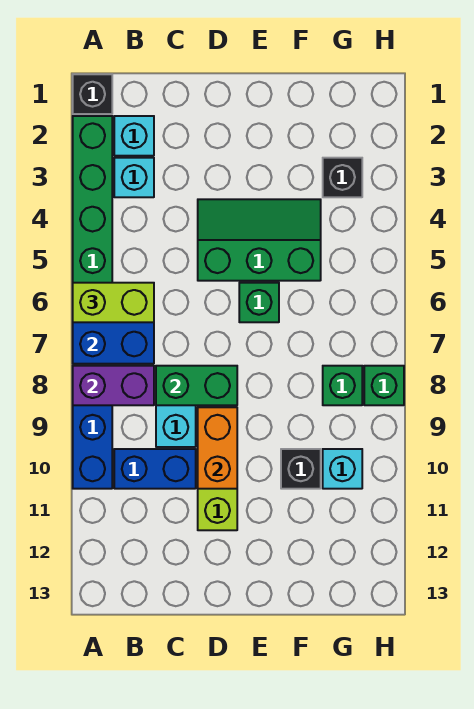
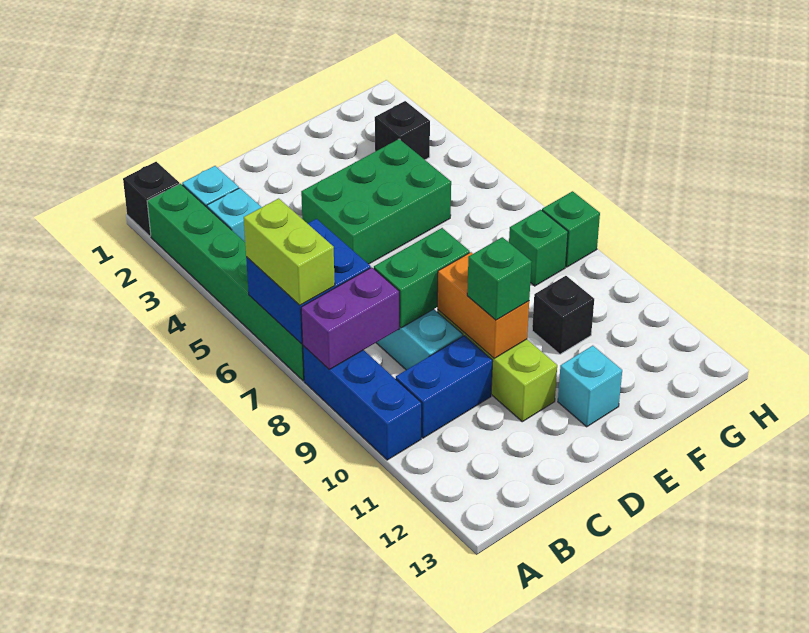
lime brick A6:B6 level 3 -> lime brick A6:A7 level 3
green slope D4:F5 level 1 top 5 -> green brick D4:F5 level 1
green brick E6 level 1 -> green brick D10 level 3
cyan brick G10 level 1 -> cyan brick E12 level 1

